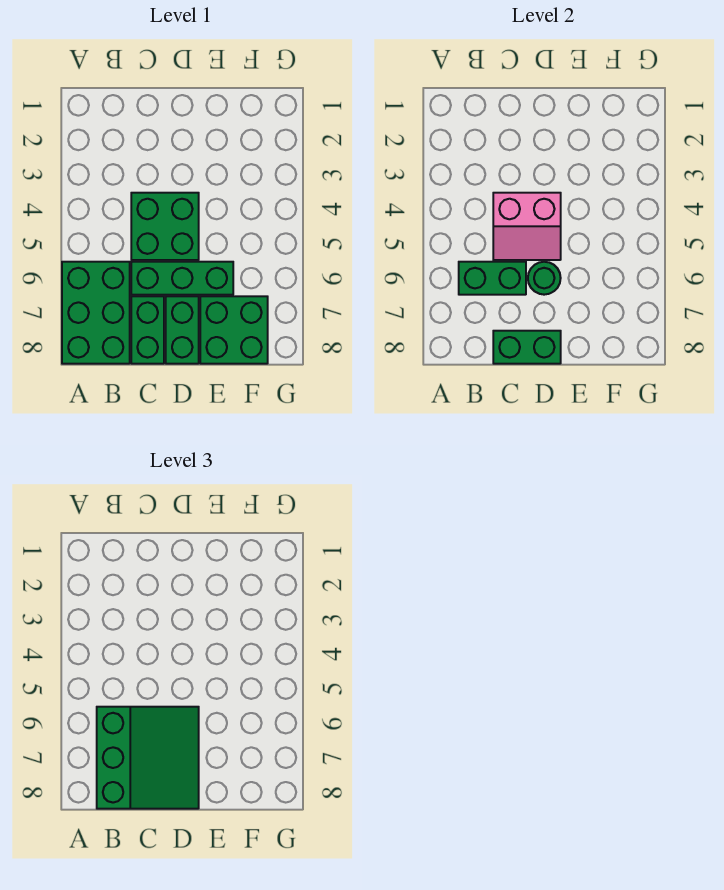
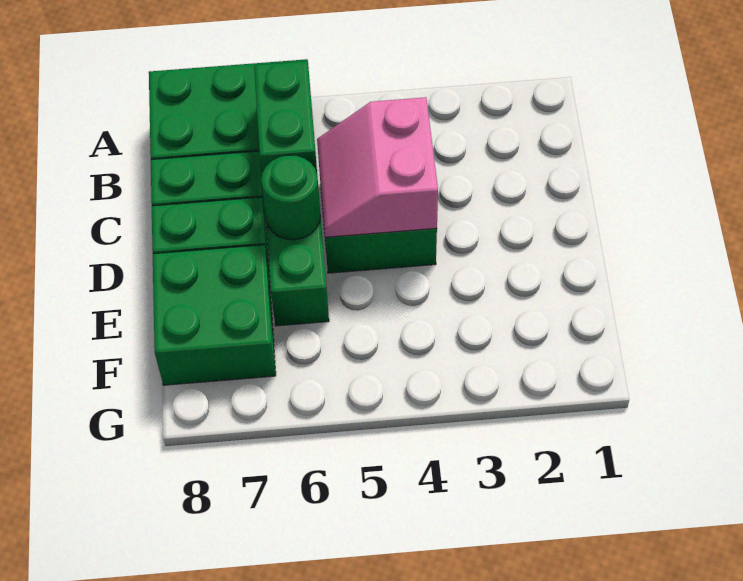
green slope B6:D8 level 3 top B -> none
green brick C8:D8 level 2 -> none

